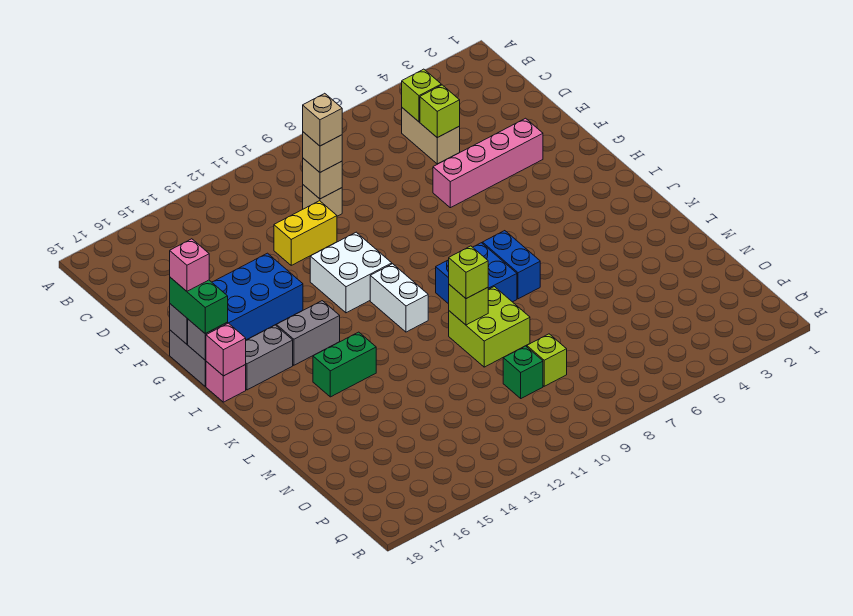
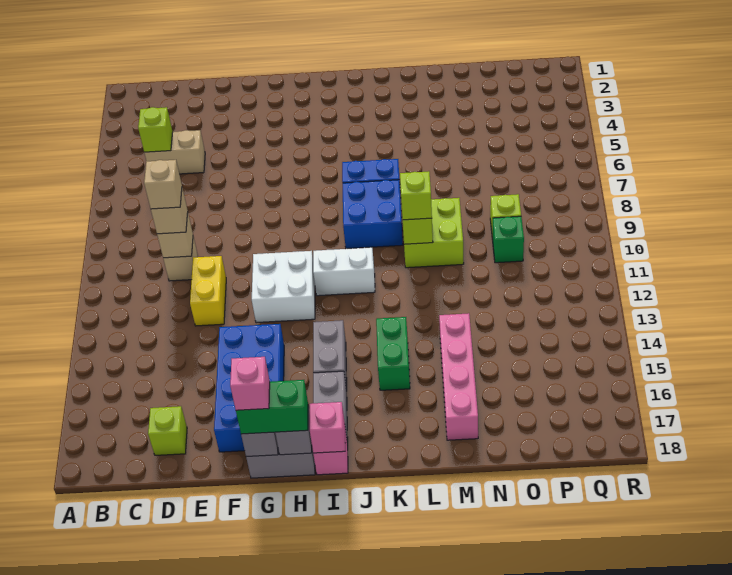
lime brick D5 level 2 -> lime brick D17 level 1
pink brick F3:F6 level 1 -> pink brick M14:M17 level 1

